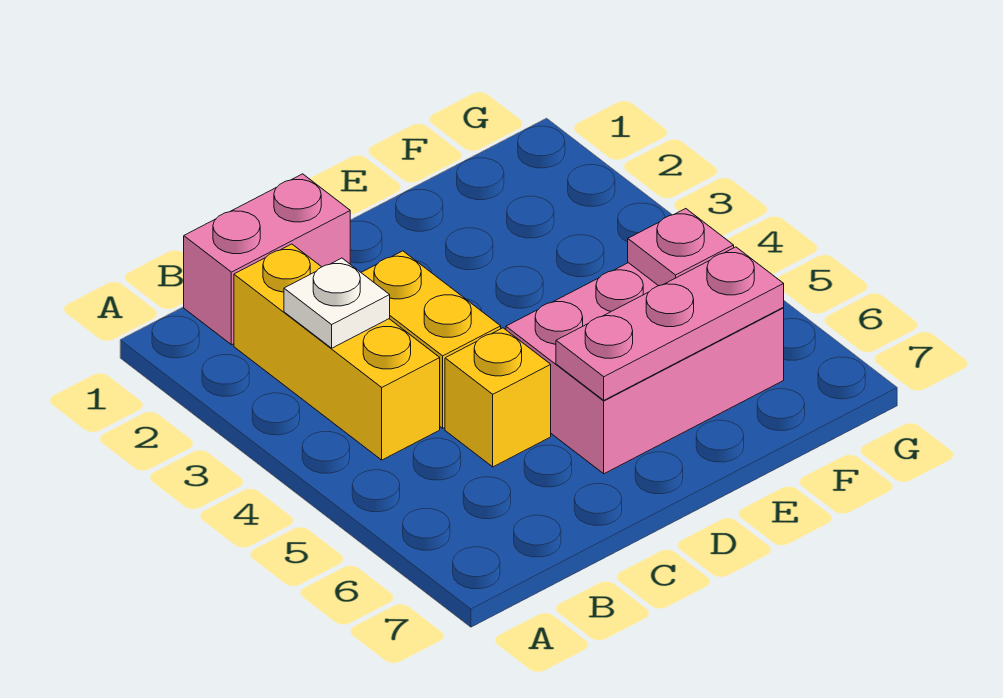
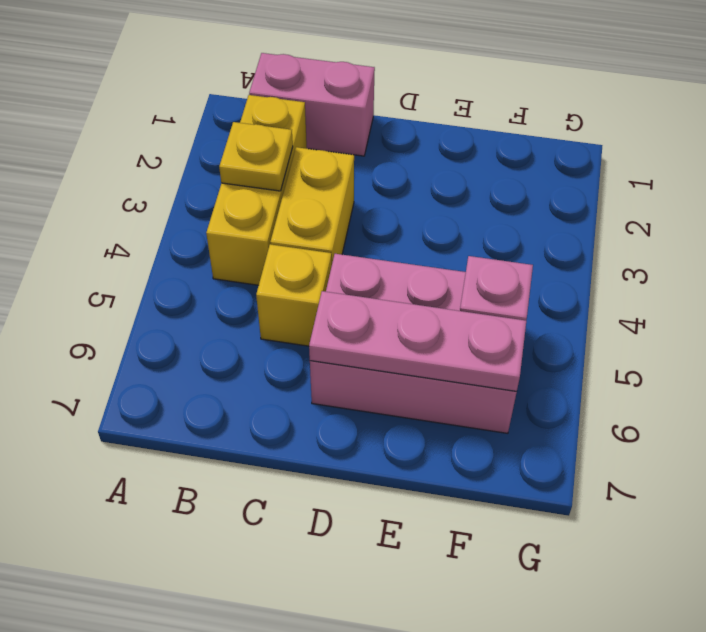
white plate B3 level 2 -> yellow plate B3 level 2

